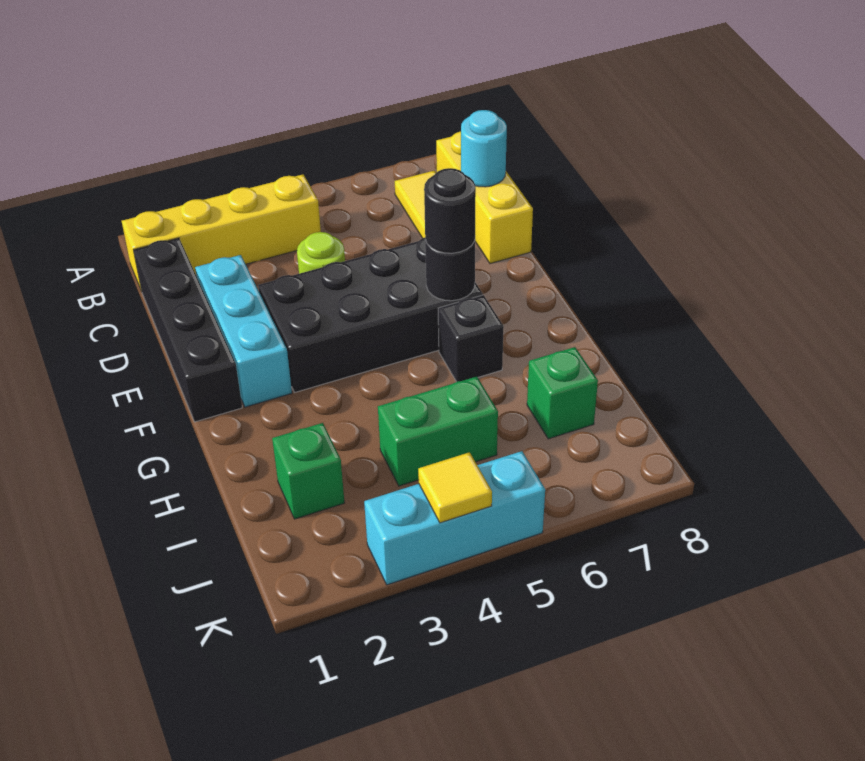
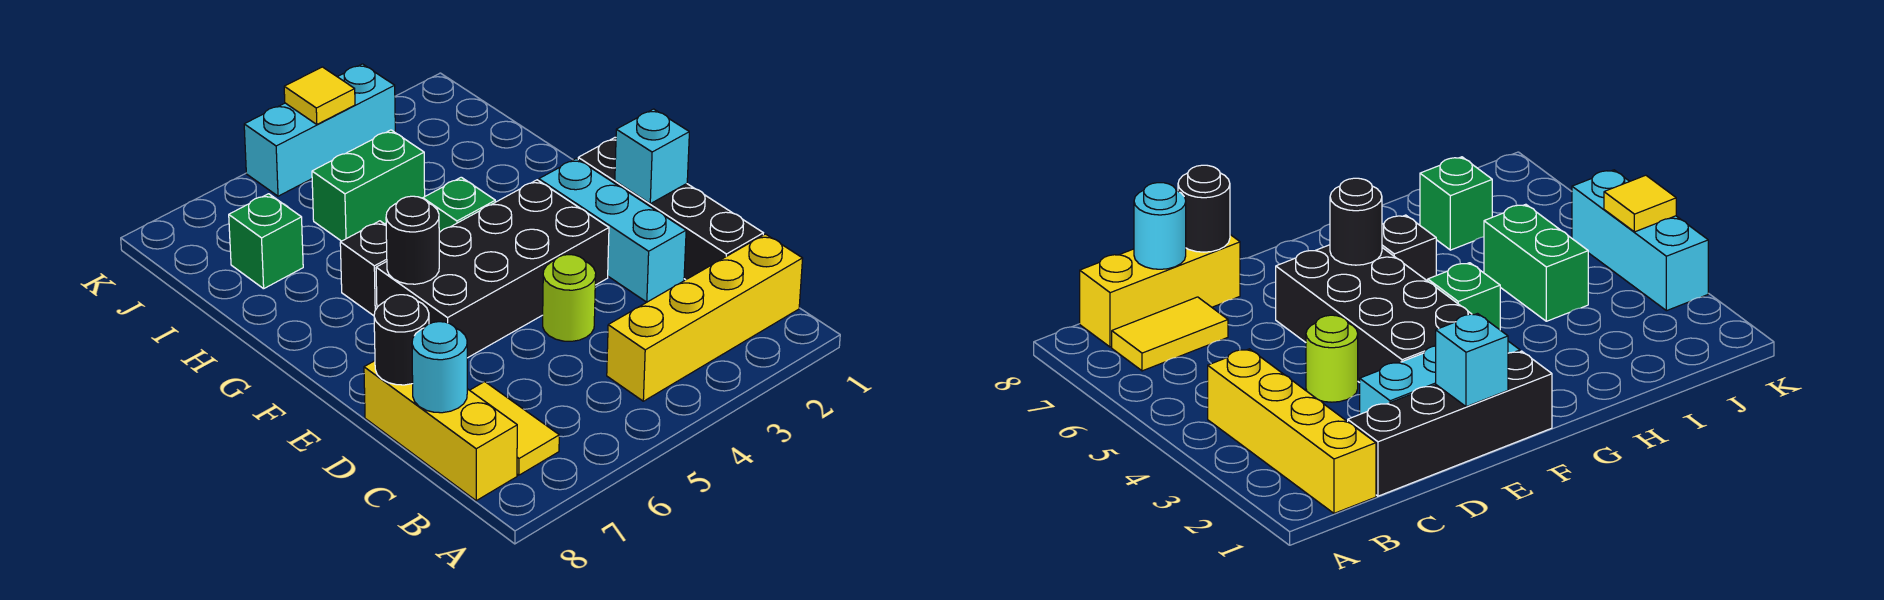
none -> cyan brick E1 level 2
black round brick F6 level 3 -> black round brick D8 level 2
green brick I2 level 1 -> green brick G4 level 1

